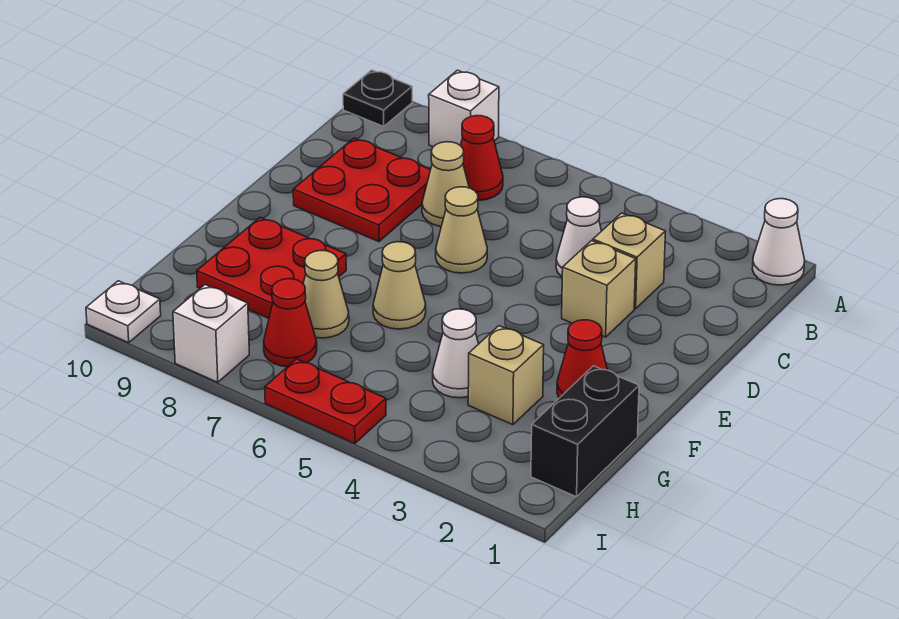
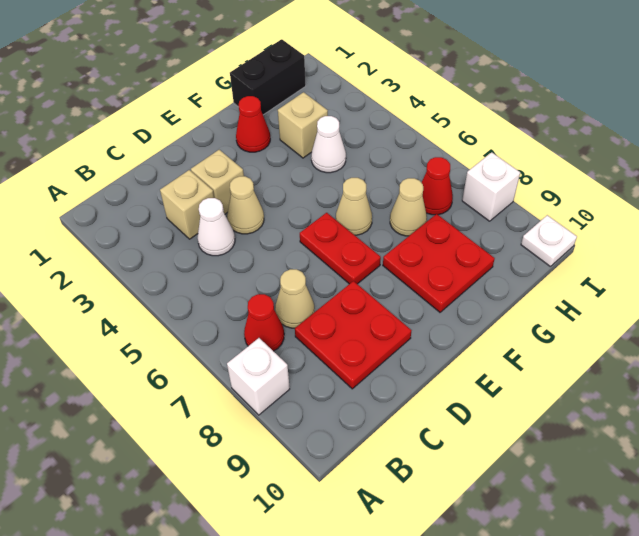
white cone A1 level 1 -> none
black plate A10 level 1 -> none
tan cone D6 level 1 -> tan cone D4 level 1
red plate I5:I6 level 1 -> red plate E6:E7 level 1

